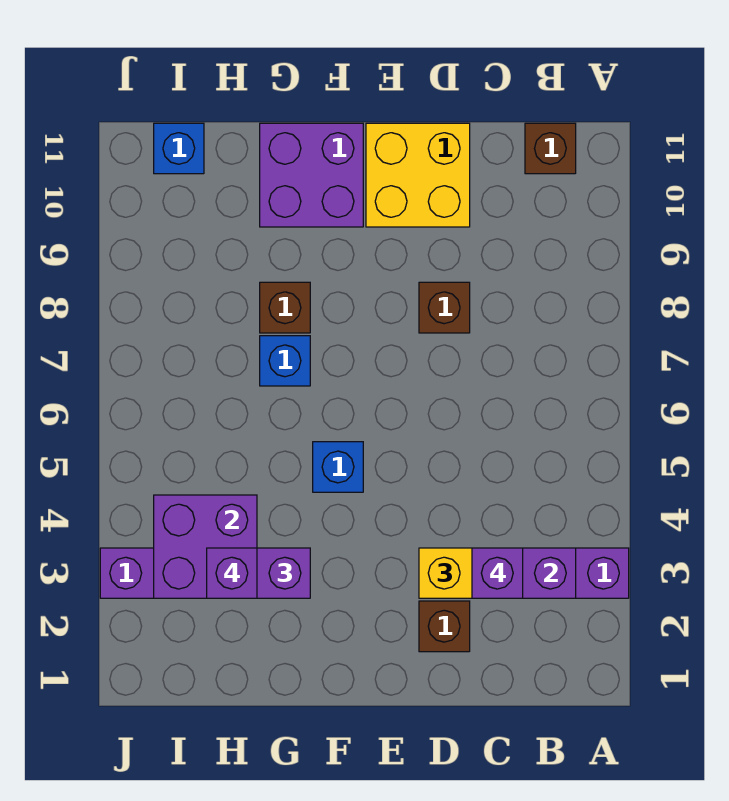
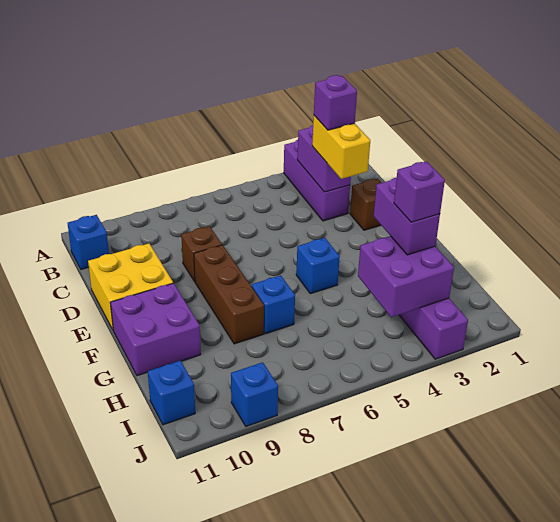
brown brick B11 level 1 -> blue brick B11 level 1
brown brick G8 level 1 -> brown brick E8:G8 level 1
none -> blue brick J9 level 1

